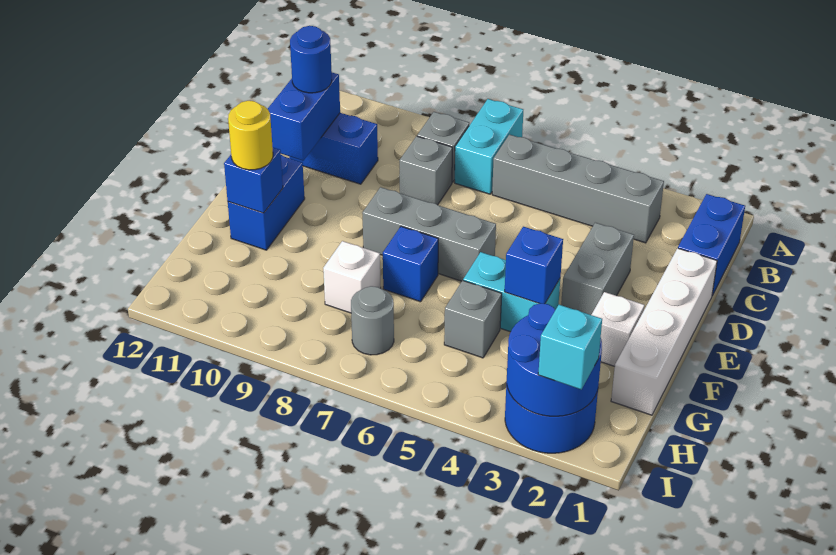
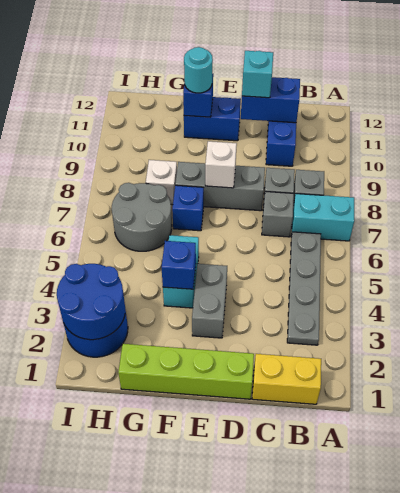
blue brick B1:C1 level 1 -> yellow brick B1:C1 level 1
grey brick B3:B6 level 1 -> grey plate B3:B6 level 1
blue round brick C11 level 3 -> none
white brick D1:G1 level 1 -> lime brick D1:G1 level 1
grey brick D3:E3 level 1 -> grey brick E3:E4 level 1
grey brick E6:E8 level 1 -> grey brick D8:F8 level 1
white brick F2 level 1 -> white brick E8 level 2
yellow round brick F11 level 3 -> cyan round brick F11 level 3
grey brick G5 level 1 -> grey brick C7 level 1
grey round brick H7 level 1 -> grey round brick G6:H7 level 1
cyan brick I2 level 3 -> cyan brick D11 level 3

